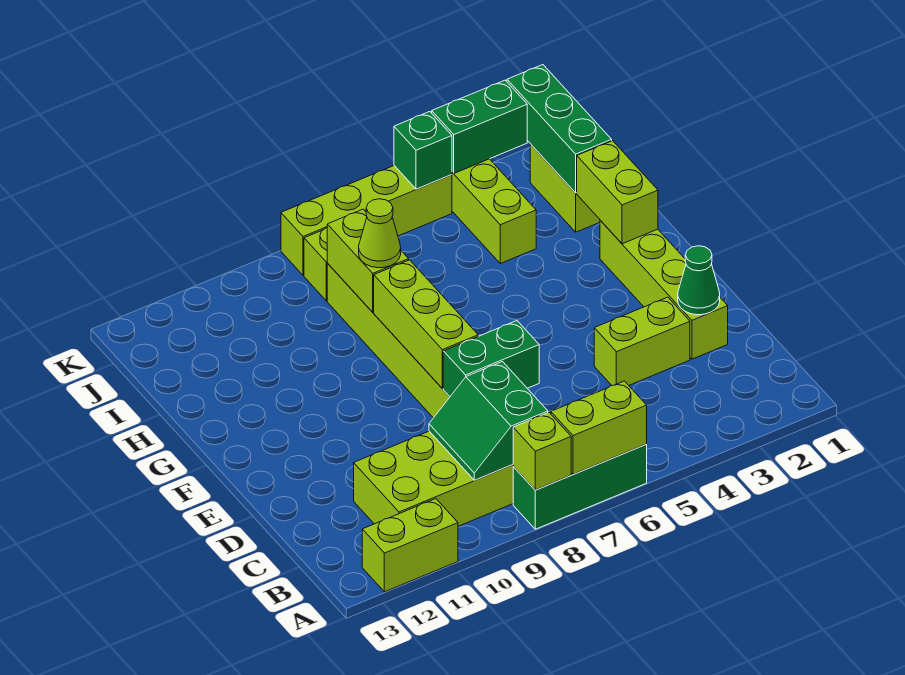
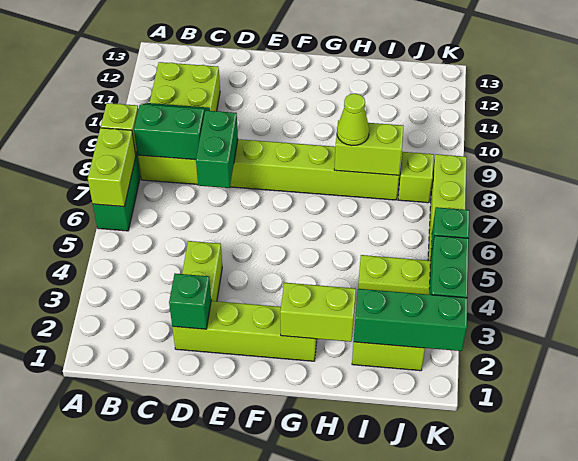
lime brick A11:A12 level 1 -> none
green cone D2 level 2 -> green brick D2 level 2
lime brick E8:G8 level 2 -> none

